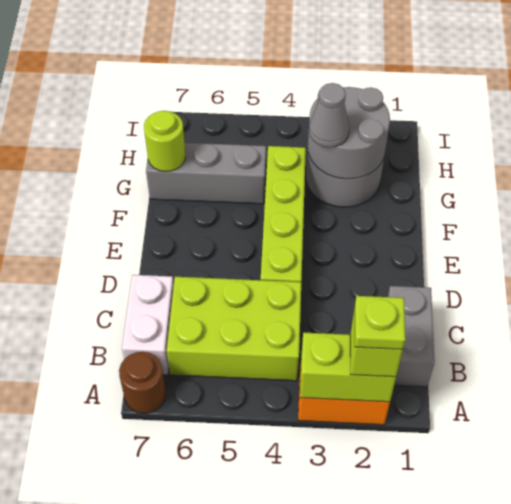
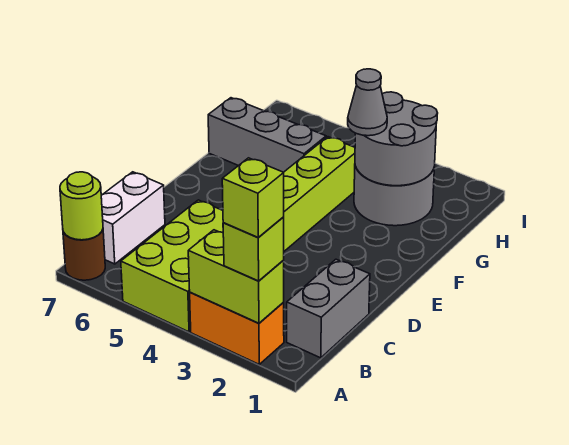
lime plate A2 level 4 -> lime brick A2 level 4
lime brick B4:C6 level 1 -> lime brick A4:C5 level 1
lime round brick G7 level 2 -> lime round brick A7 level 2

